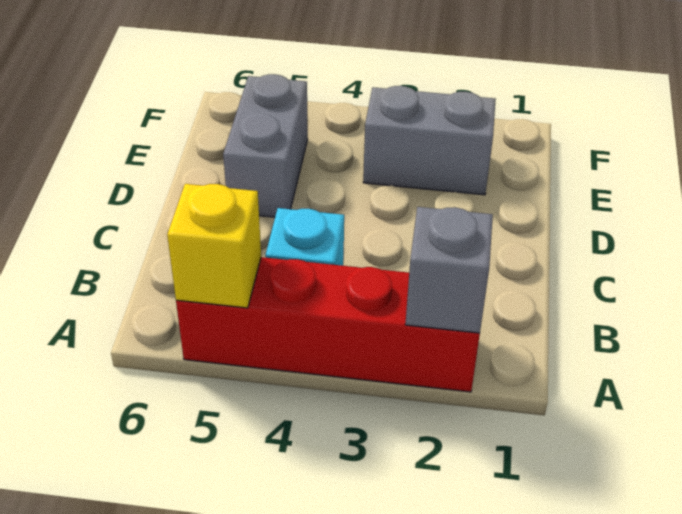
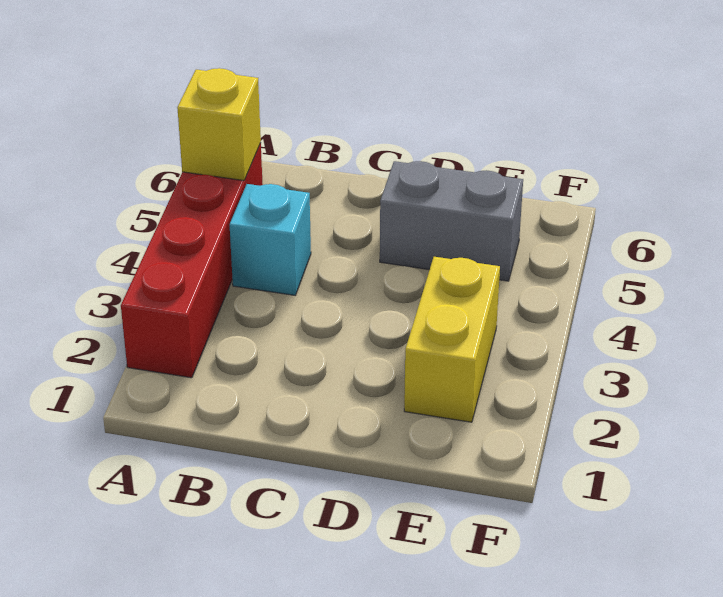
grey brick A2 level 2 -> none
grey brick E2:E3 level 1 -> yellow brick E2:E3 level 1

